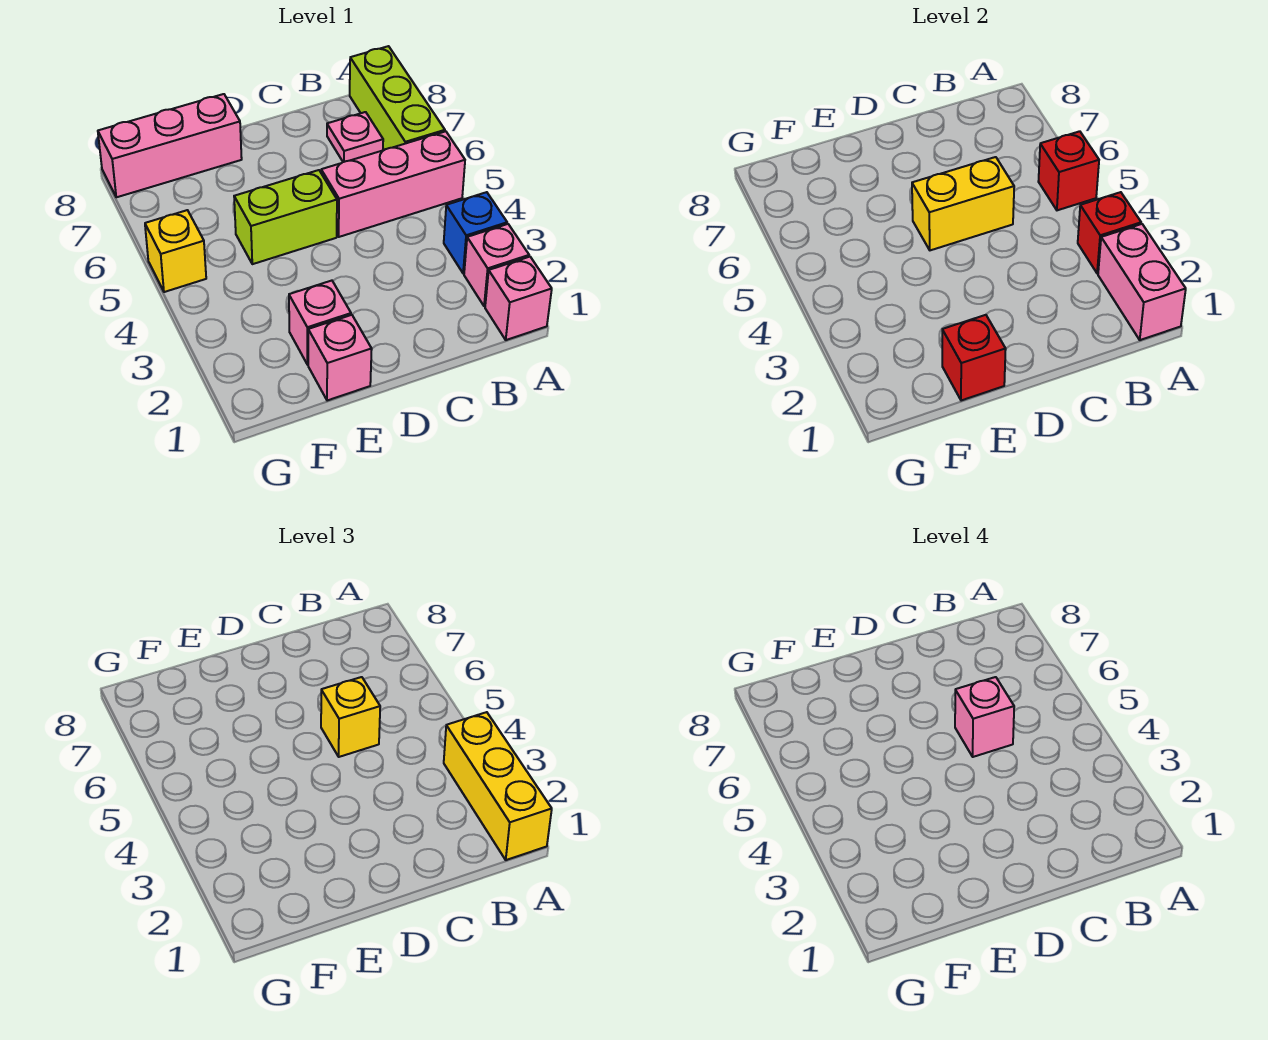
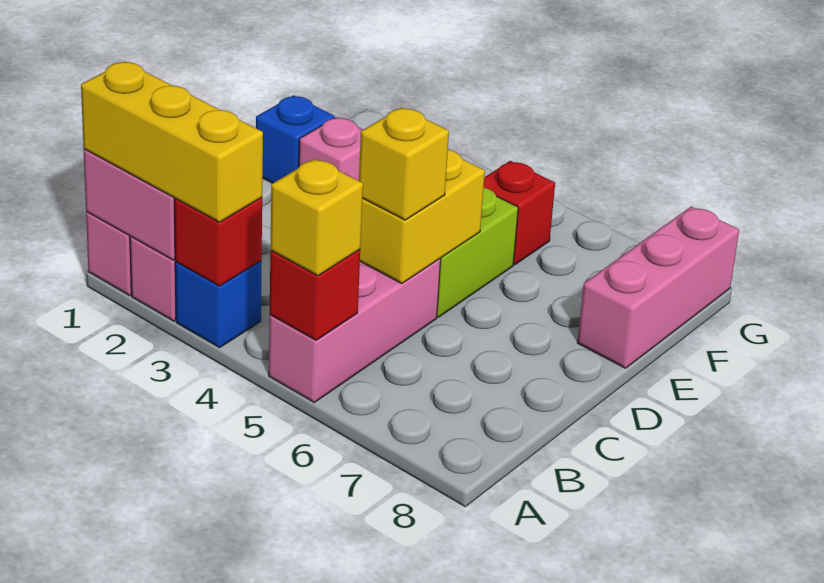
lime brick A6:A8 level 1 -> none
pink plate B7 level 1 -> none
pink brick C5 level 4 -> none
pink brick E1 level 1 -> blue brick E1 level 1
red brick E1 level 2 -> red brick F5 level 1
yellow brick G5 level 1 -> yellow brick A5 level 3

